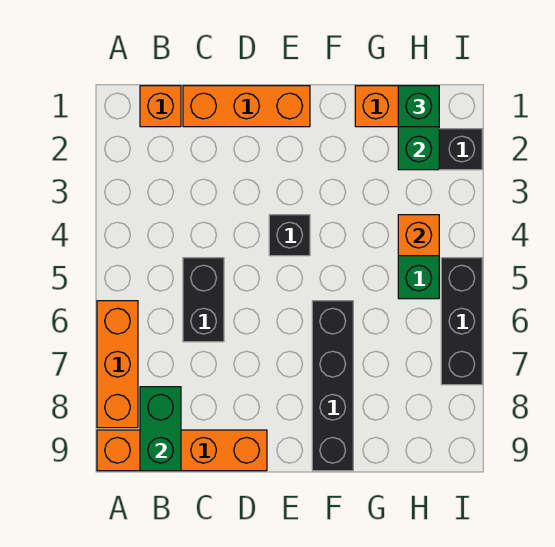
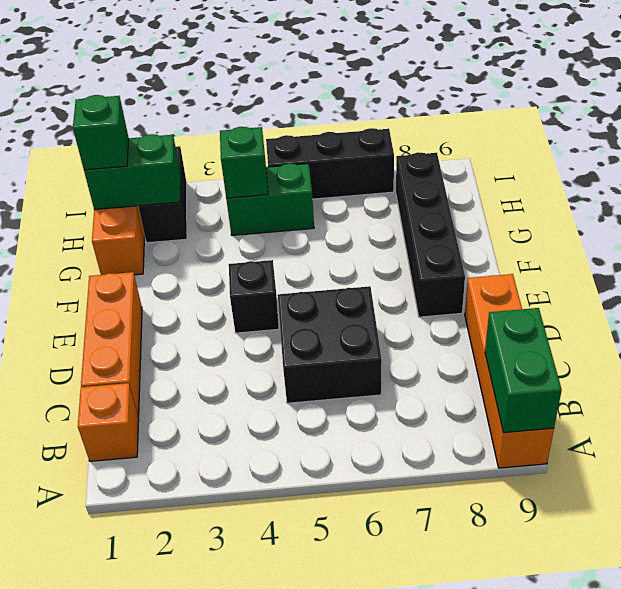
orange brick A6:A8 level 1 -> none
green brick B8:B9 level 2 -> green brick A9:B9 level 2
black brick C5:C6 level 1 -> black brick C5:D6 level 1
black brick F6:F9 level 1 -> black brick E8:H8 level 1
orange brick H4 level 2 -> green brick H4 level 2

